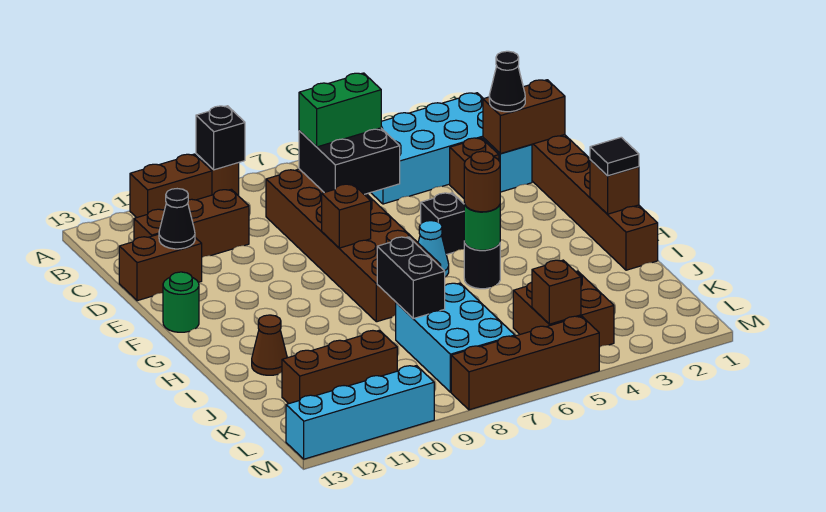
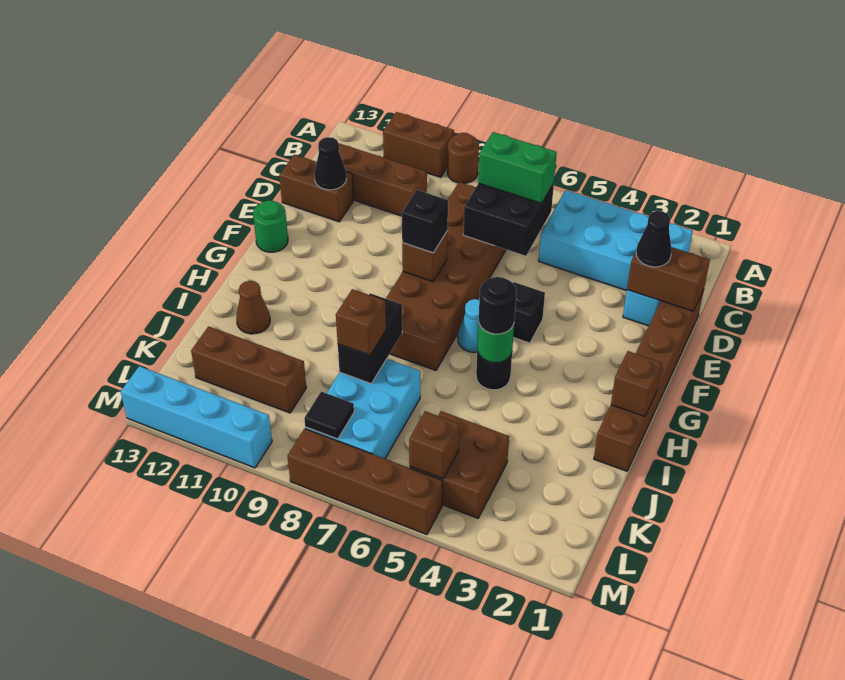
black brick A9 level 2 -> black brick F8 level 3
brown brick D3 level 1 -> brown brick J8 level 3
black tile H1 level 3 -> black tile L8 level 2
brown round brick H5 level 3 -> black round brick H5 level 3

